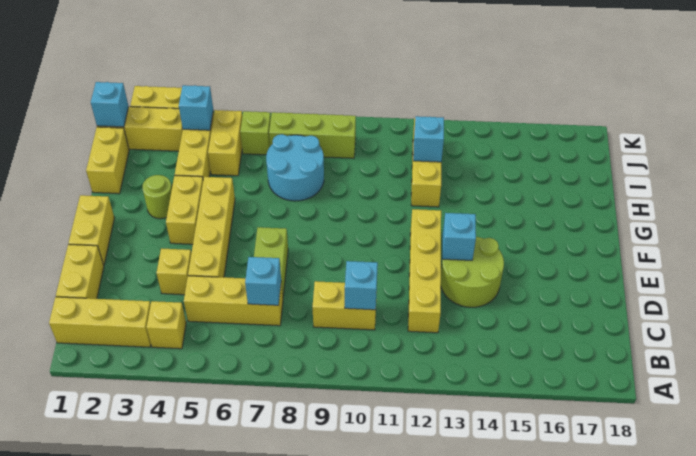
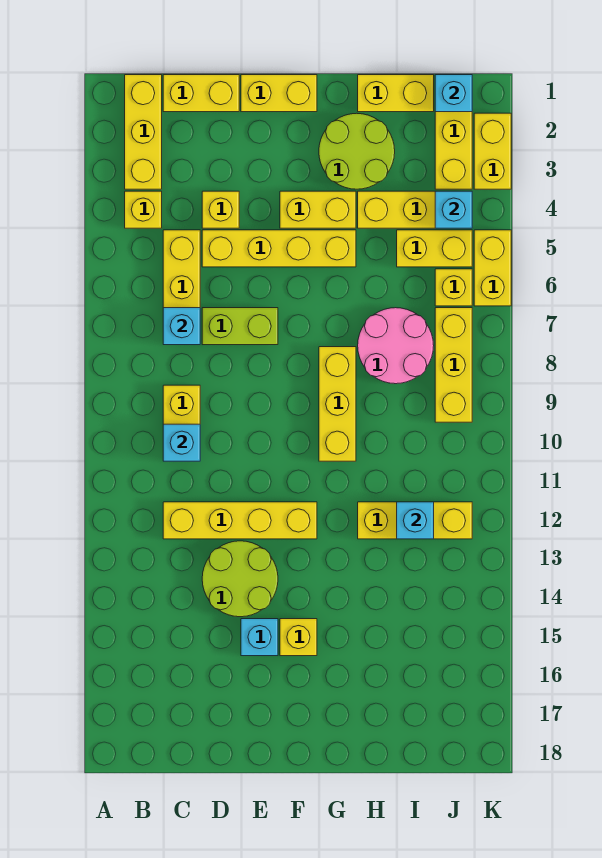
cyan brick E13 level 2 -> cyan brick E15 level 1
none -> yellow brick F15 level 1
lime round brick G3 level 1 -> lime round brick G2:H3 level 1
none -> yellow brick G8:G10 level 1
cyan round brick H7:I8 level 1 -> pink round brick H7:I8 level 1
lime brick J6 level 1 -> yellow brick J6 level 1
lime brick J7:J9 level 1 -> yellow brick J7:J9 level 1
none -> yellow brick K5:K6 level 1

